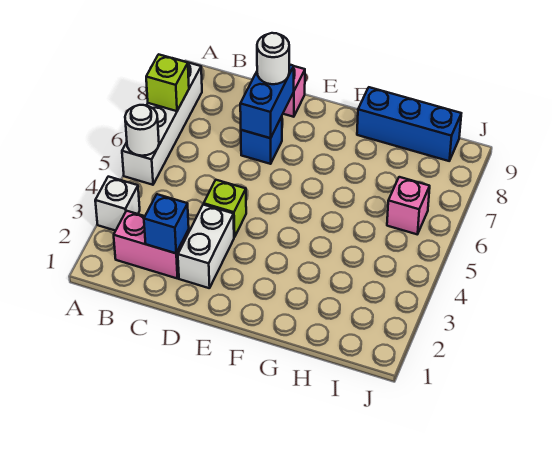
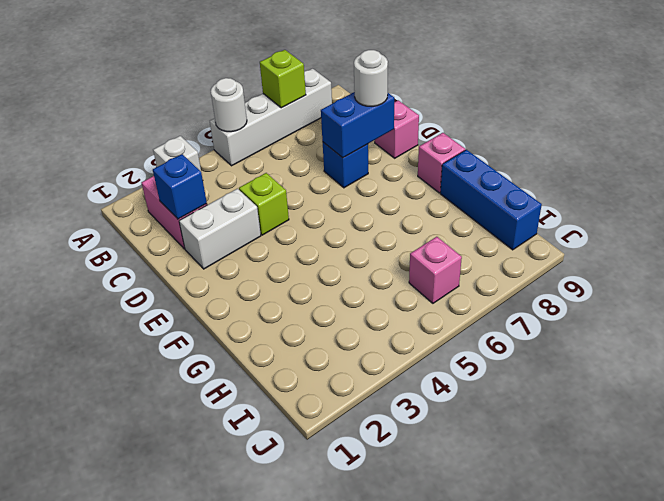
none -> pink brick F9 level 1

